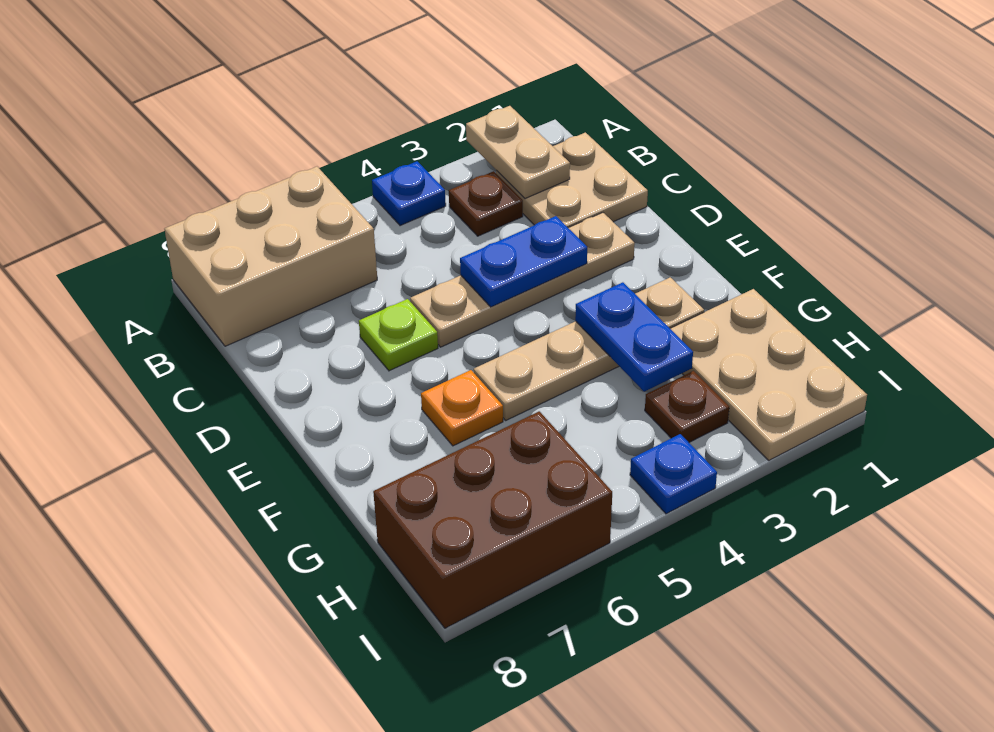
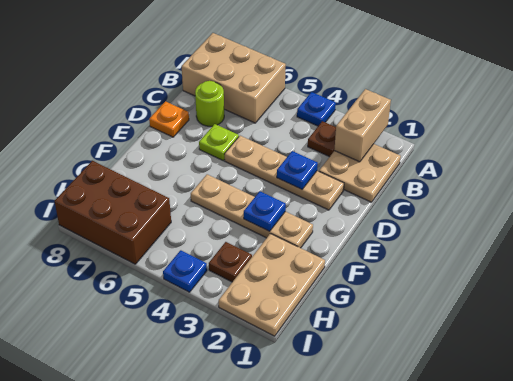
tan plate A2:B2 level 2 -> tan brick A2:B2 level 2
none -> lime round brick C7 level 1
blue plate D3:D4 level 2 -> blue plate D3 level 2
blue plate F3:G3 level 2 -> blue plate F3 level 2
orange plate F6 level 1 -> orange plate D8 level 1

